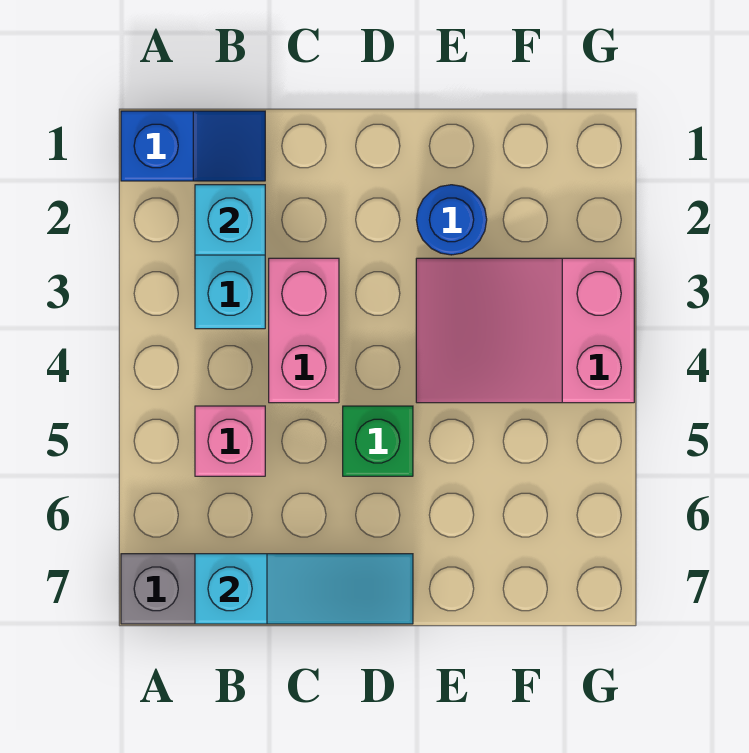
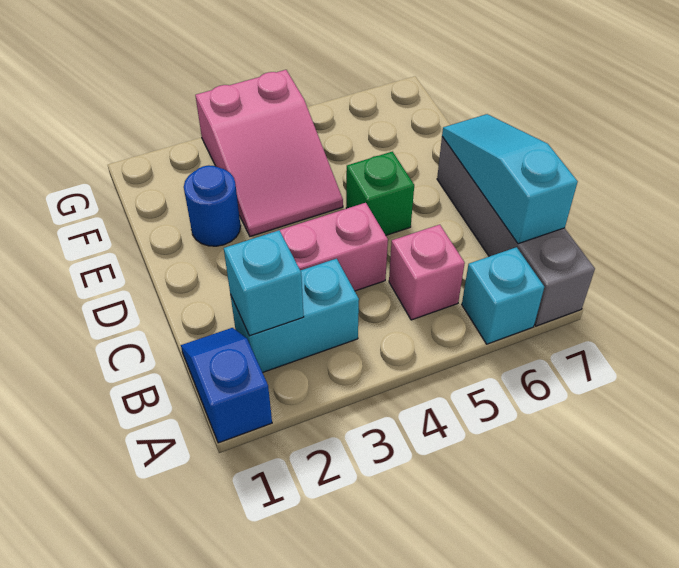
none -> cyan brick A6 level 1

